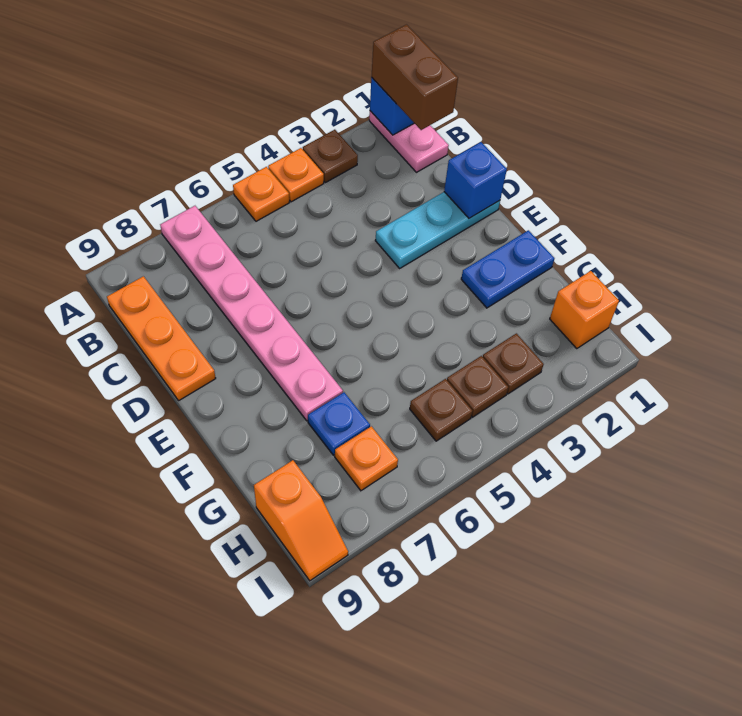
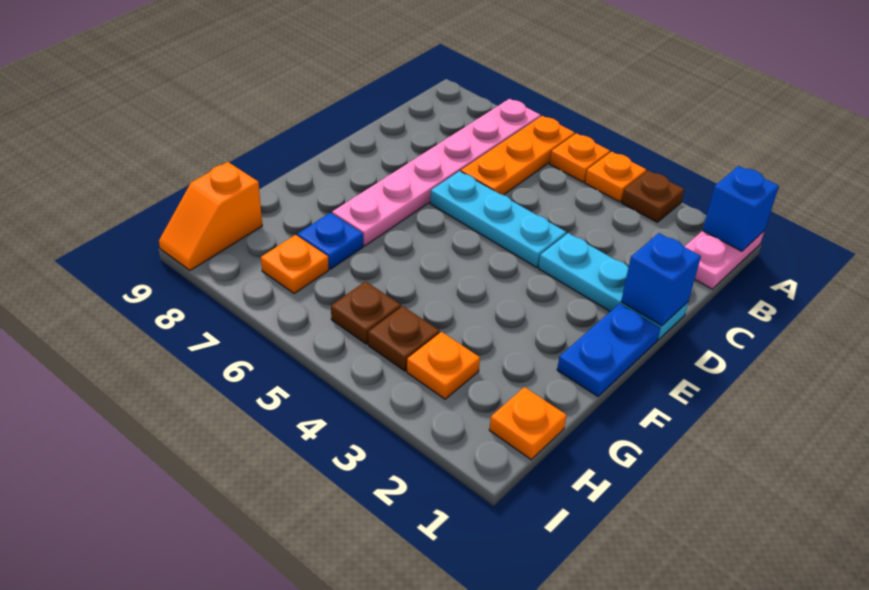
brown brick A1:B1 level 3 -> none
orange plate B9:D9 level 1 -> orange plate A6:C6 level 1
none -> cyan plate D4:D6 level 1
blue plate F1:F2 level 1 -> blue plate E1:F1 level 1
orange brick H1 level 1 -> orange plate H1 level 1
brown plate H3 level 1 -> orange plate H3 level 1

